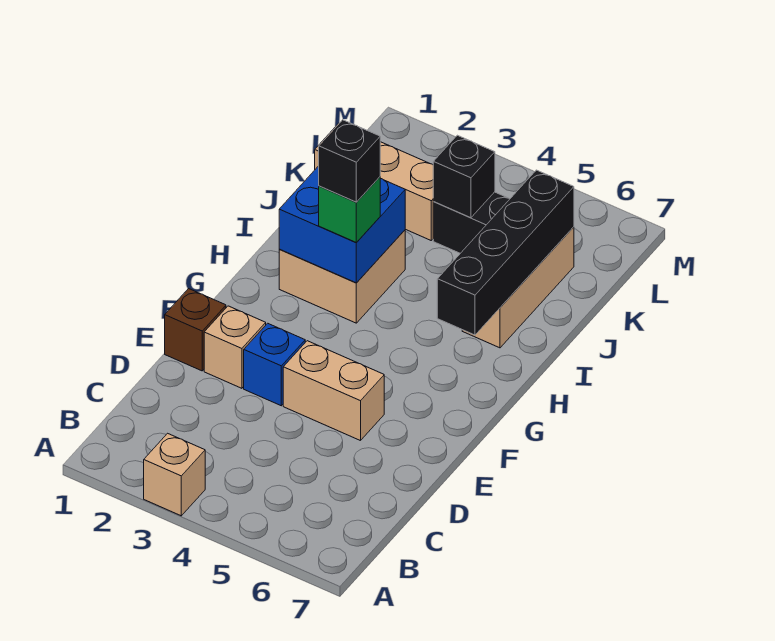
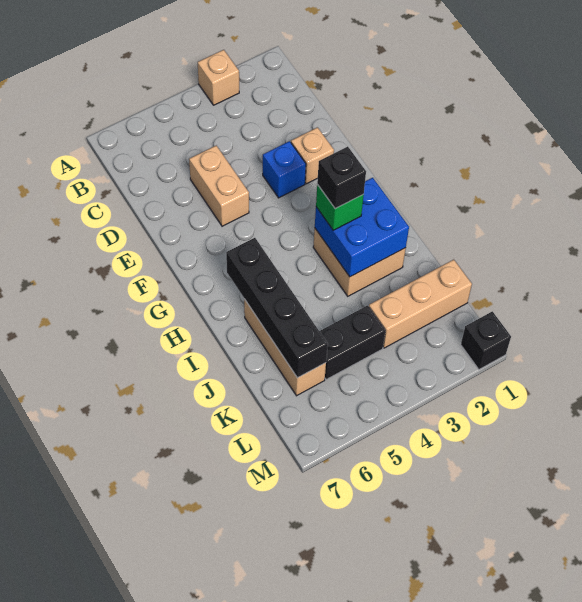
brown brick E1 level 1 -> none
tan brick E4:E5 level 1 -> tan brick D5:E5 level 1
black brick K4 level 2 -> black brick M1 level 1

